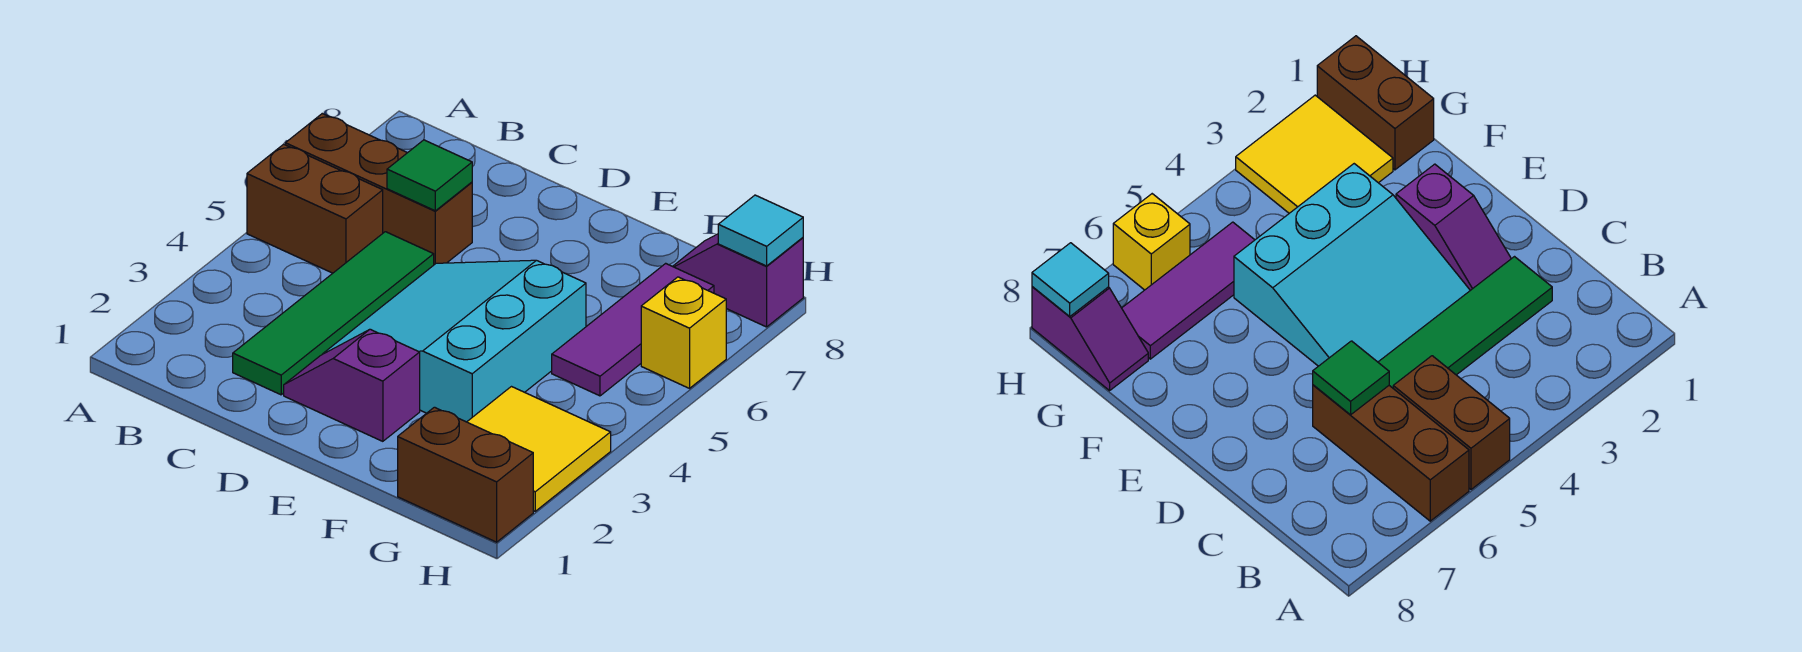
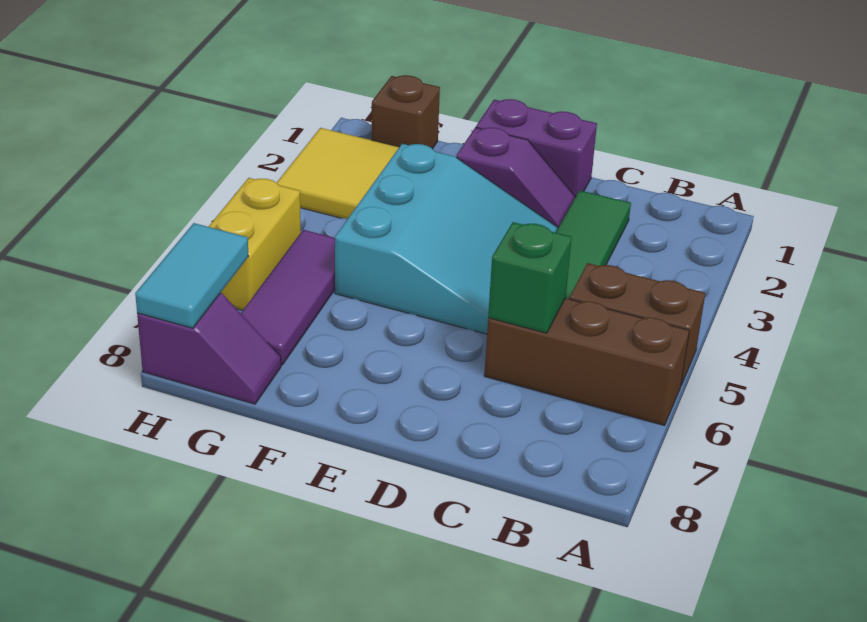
green tile C6 level 2 -> green brick C6 level 2
none -> purple brick D1:E1 level 1
brown brick G1:H1 level 1 -> brown brick G1 level 1
yellow brick H6 level 1 -> yellow brick H5:H6 level 1
cyan tile H8 level 2 -> cyan tile H7:H8 level 2

